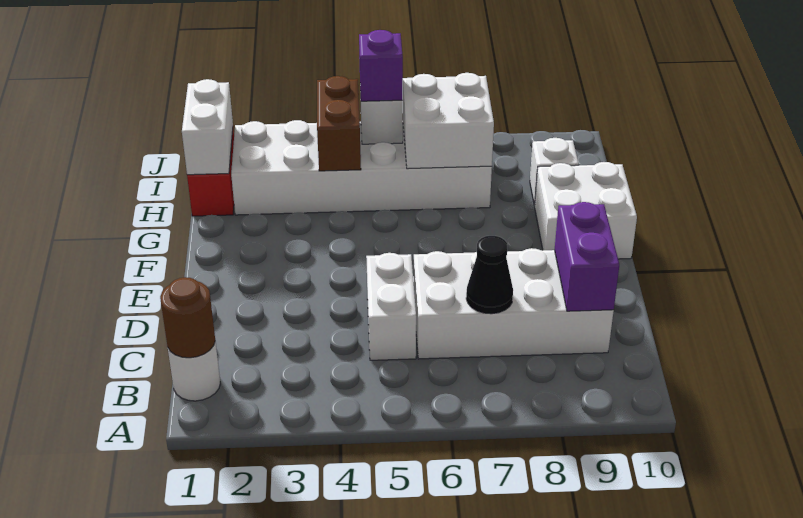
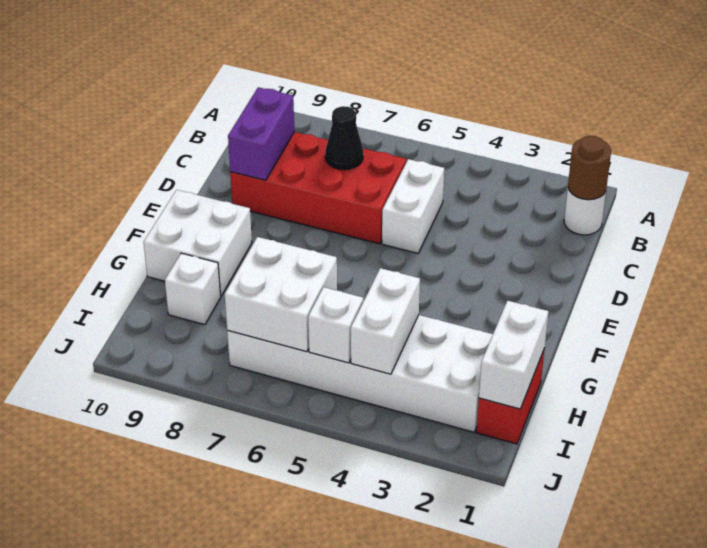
white brick C6:D9 level 1 -> red brick C6:D9 level 1
brown brick H4:I4 level 2 -> white brick H4:I4 level 2
purple brick I5 level 3 -> none

